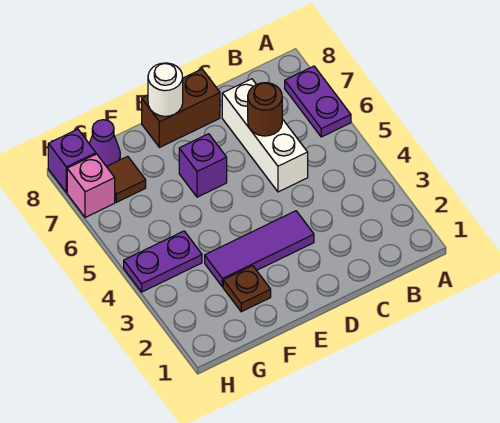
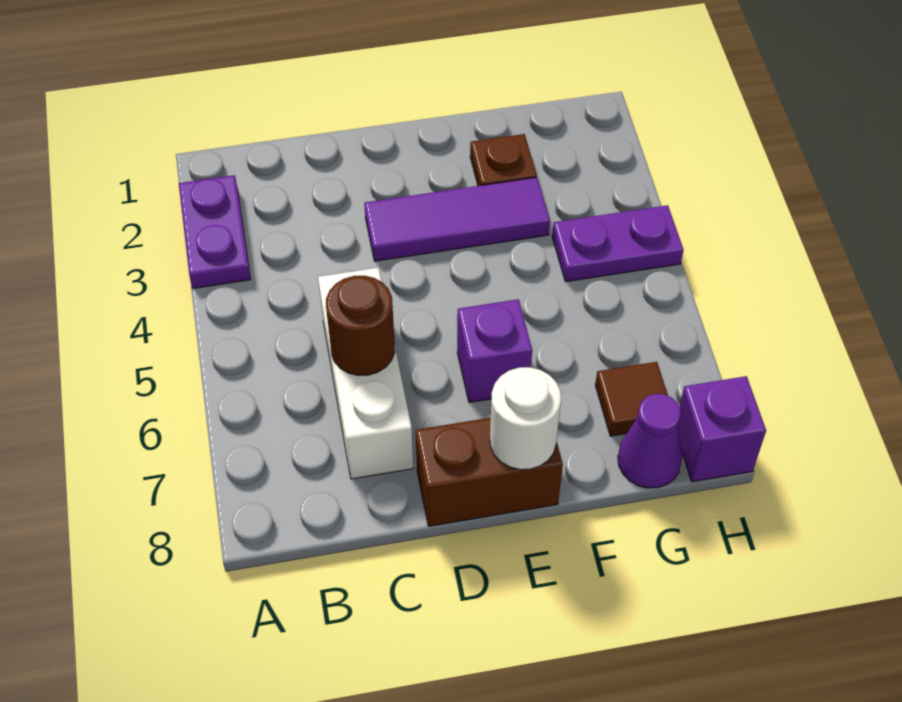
purple plate A6:A7 level 1 -> purple plate A2:A3 level 1
pink brick H7 level 1 -> none

